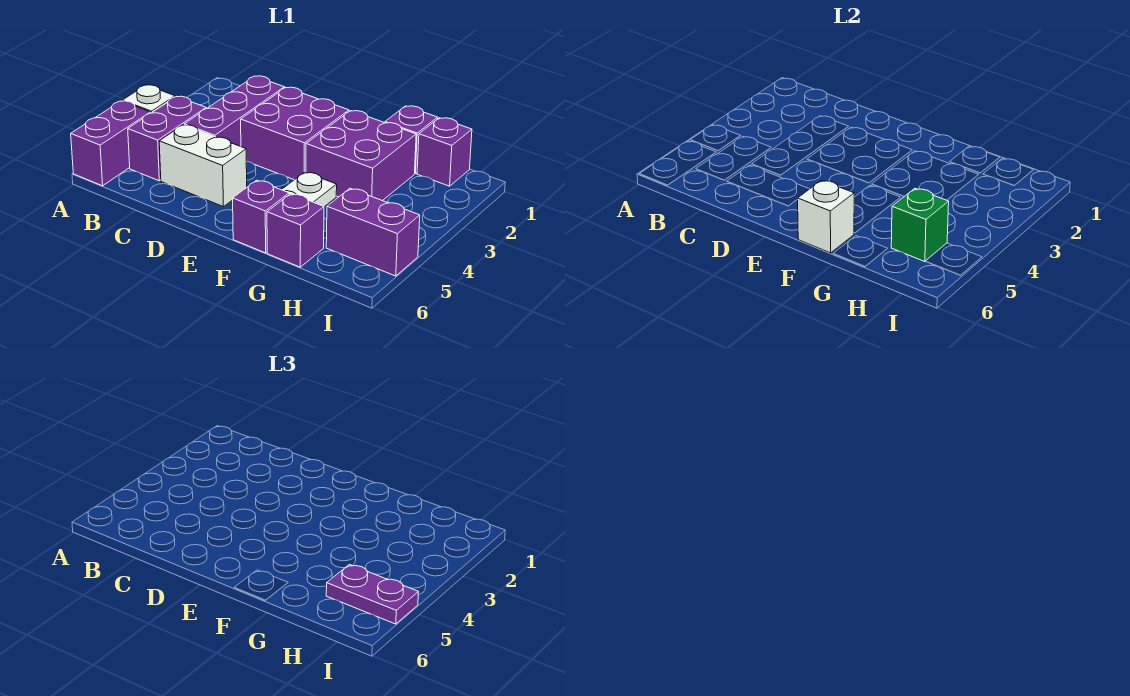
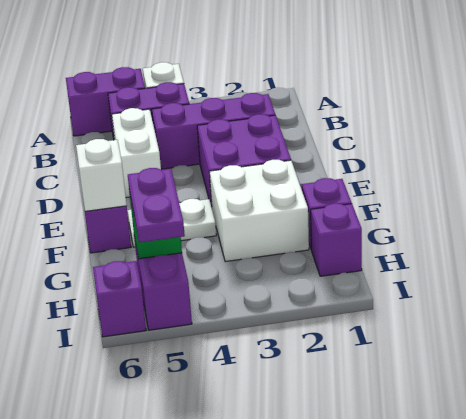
purple brick F2:G3 level 1 -> white brick F2:G3 level 1
purple brick G6 level 1 -> purple brick I6 level 1

